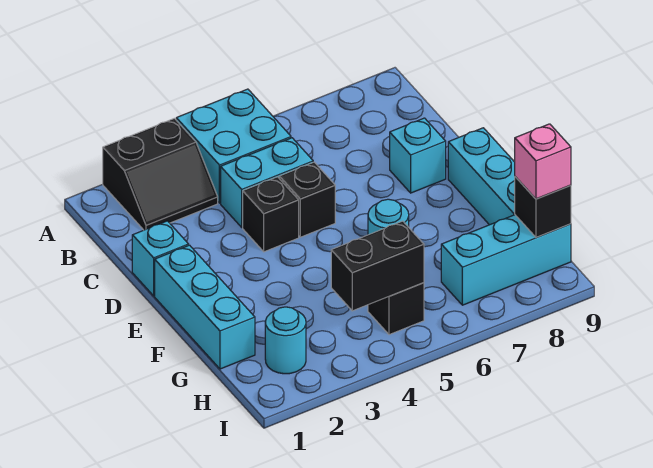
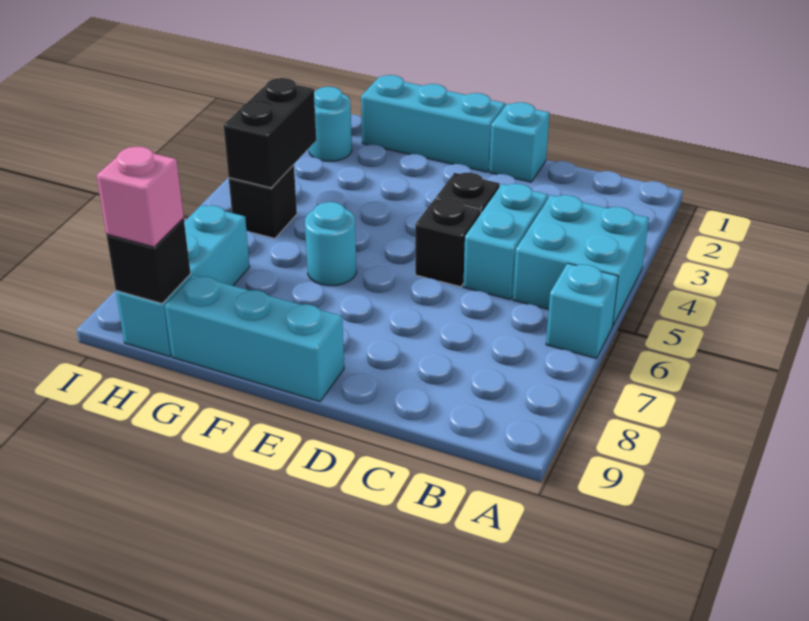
black slope A2:B3 level 1 top A -> none
cyan brick D8 level 1 -> cyan brick A6 level 1

